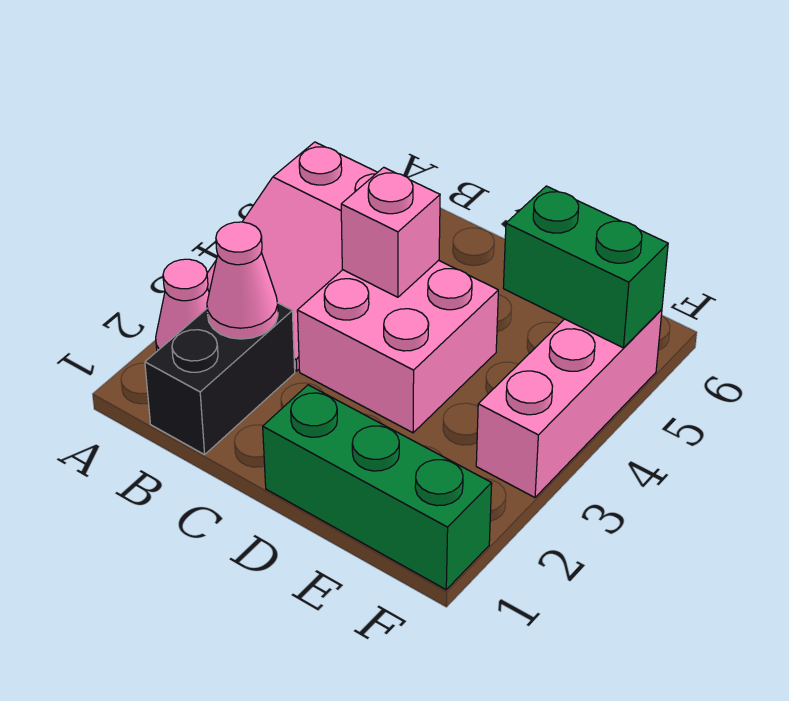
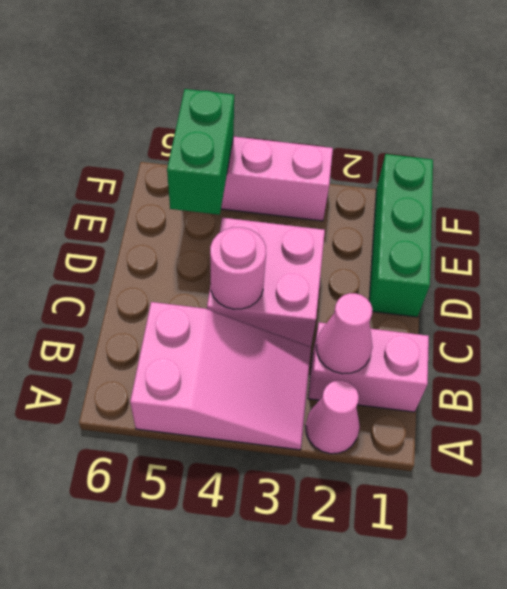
black brick B1:B2 level 1 -> pink brick B1:B2 level 1
pink brick C4 level 2 -> pink round brick C4 level 2

